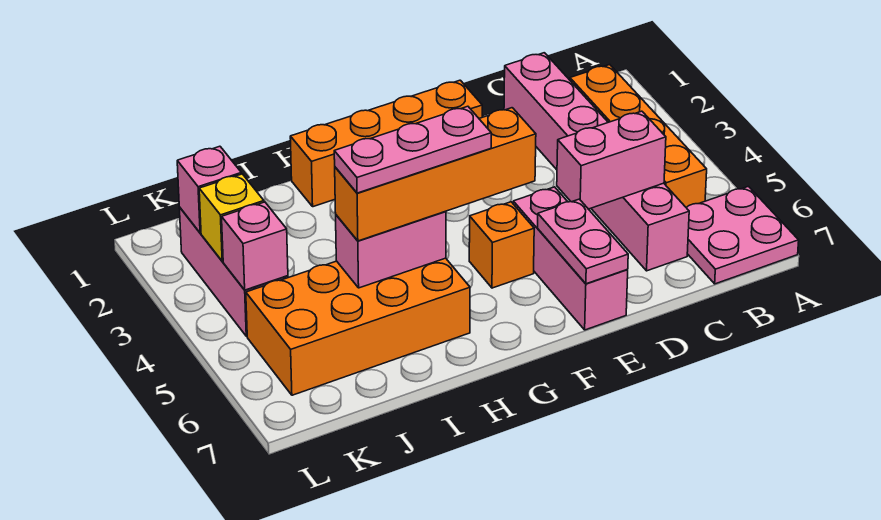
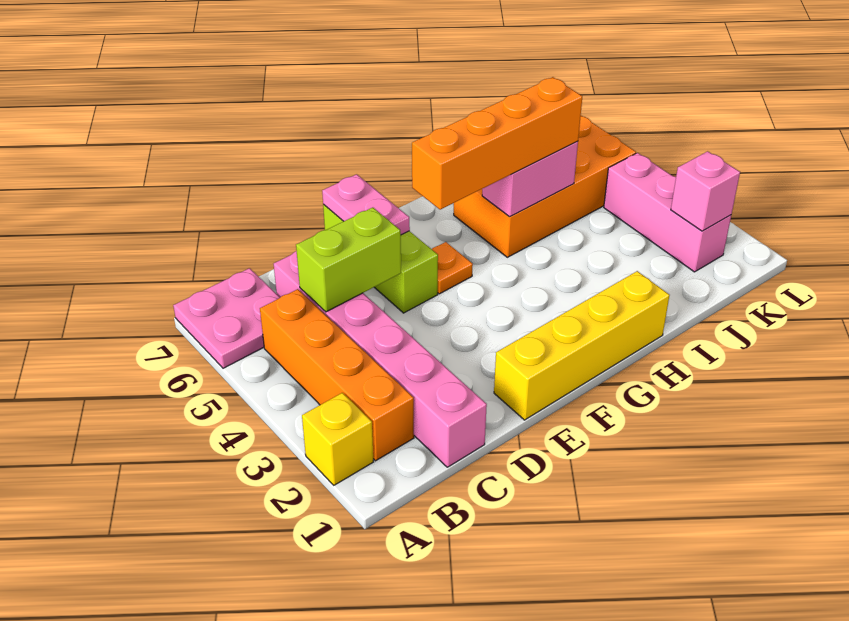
pink brick C5:D5 level 2 -> lime brick C5:D5 level 2
orange brick E1:H1 level 1 -> yellow brick E1:H1 level 1
pink brick E5:E7 level 1 -> lime brick E5:E7 level 1
orange brick F5 level 1 -> orange plate F5 level 1
pink plate G5:I5 level 4 -> none
yellow brick K3 level 2 -> yellow brick A2 level 1
pink brick K4 level 2 -> none

